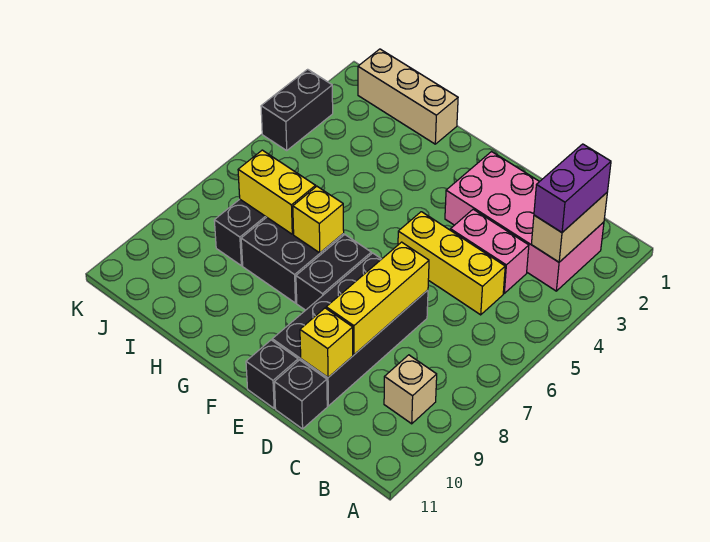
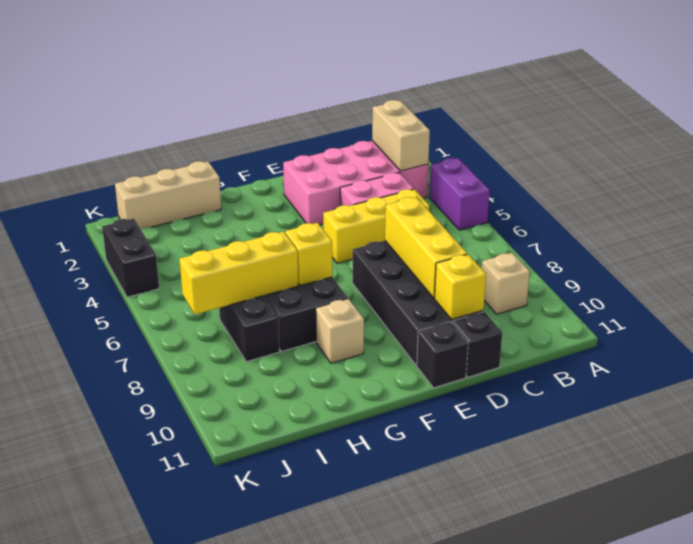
purple brick B2:B3 level 3 -> purple brick A4:A5 level 1
black brick F7:F8 level 1 -> none
none -> tan brick G9 level 1
yellow brick H7:I7 level 2 -> yellow brick H7:J7 level 2

